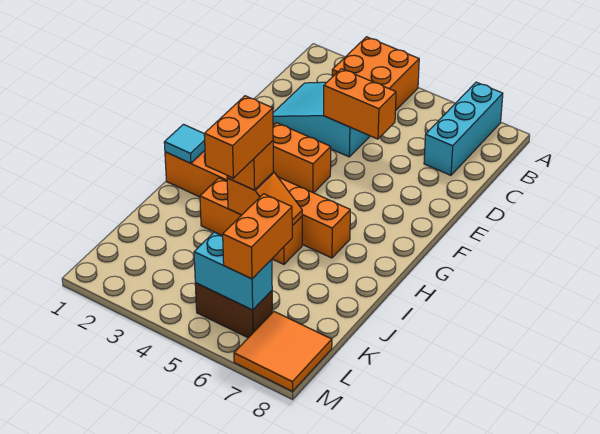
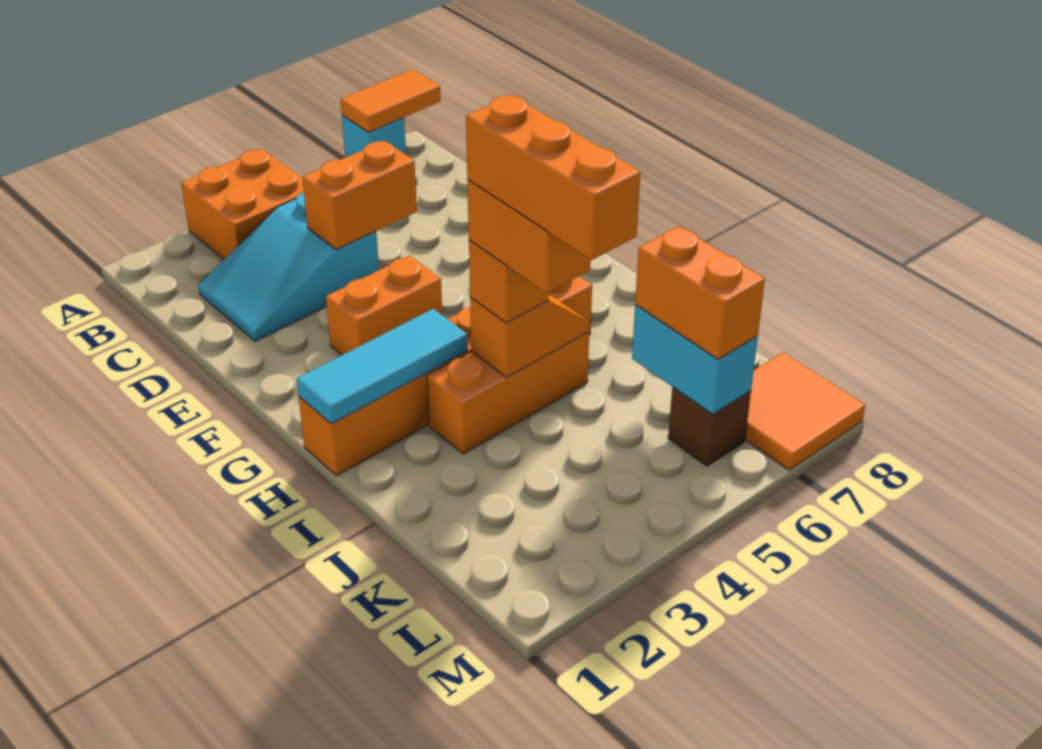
cyan brick A7:C7 level 1 -> cyan brick A7 level 1
none -> orange tile A7:A8 level 2
cyan tile H1 level 2 -> cyan tile H1:H3 level 2
none -> orange brick I4:K4 level 5
brown brick L5:L6 level 1 -> brown brick L6 level 1
cyan brick L5:L6 level 2 -> cyan brick K6:L6 level 2

